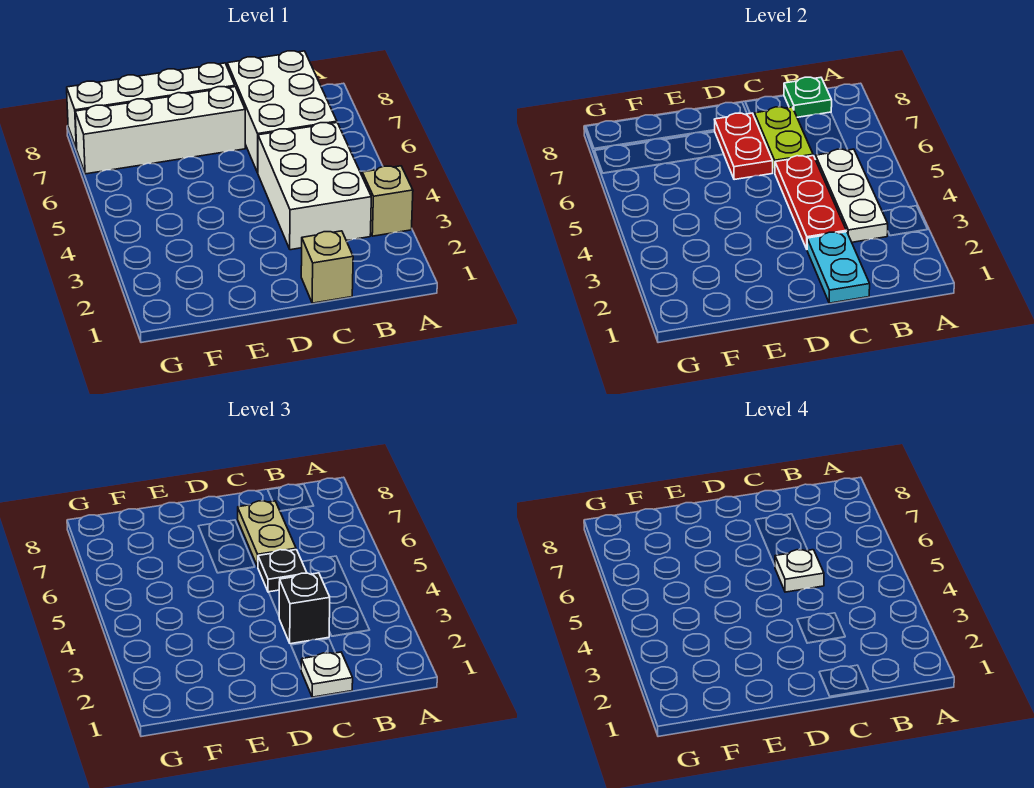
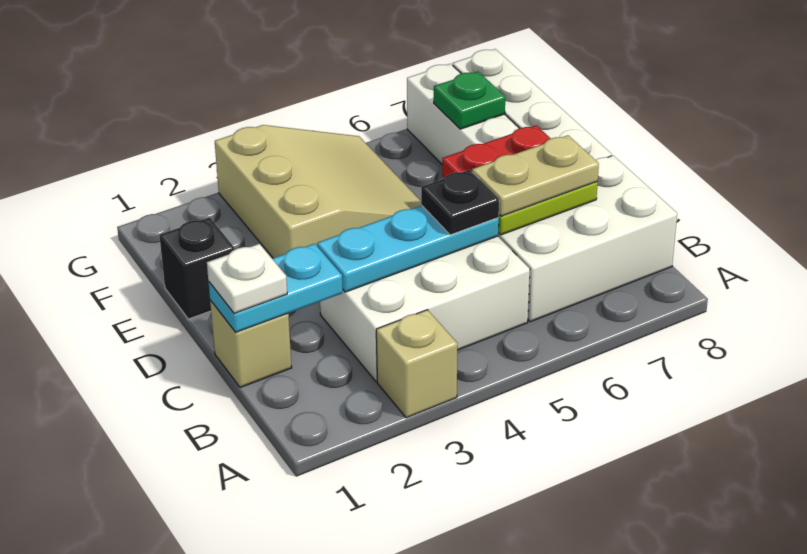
white plate B3:B5 level 2 -> none
green plate B8 level 2 -> green plate F7 level 2
red plate C3:C5 level 2 -> cyan plate C3:C5 level 2
black brick C3 level 3 -> black brick E1 level 1
white plate C5 level 4 -> none
none -> tan slope E3:G5 level 1 top 3

